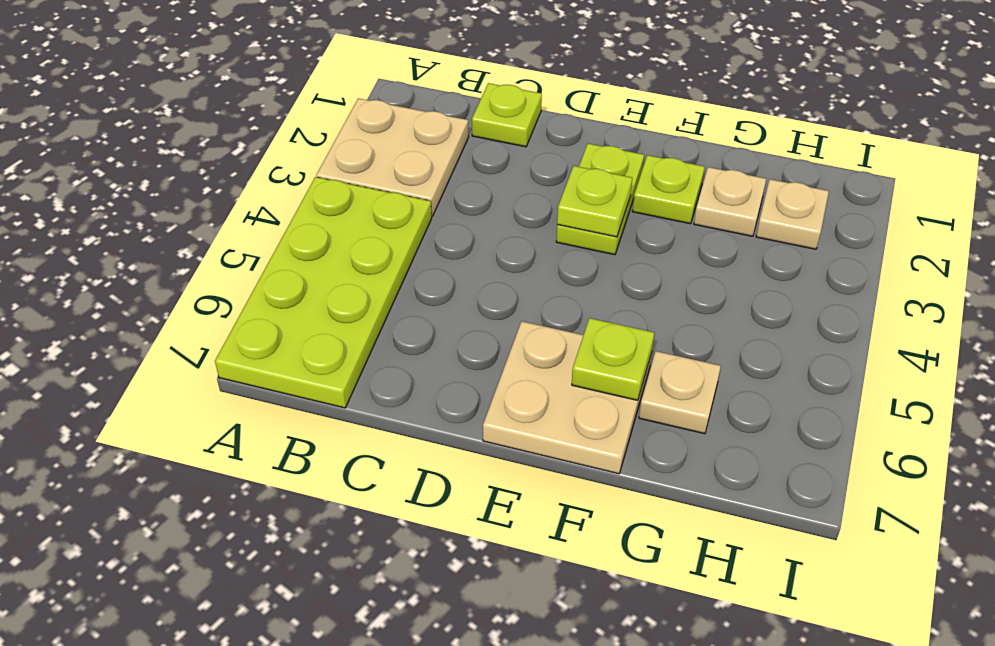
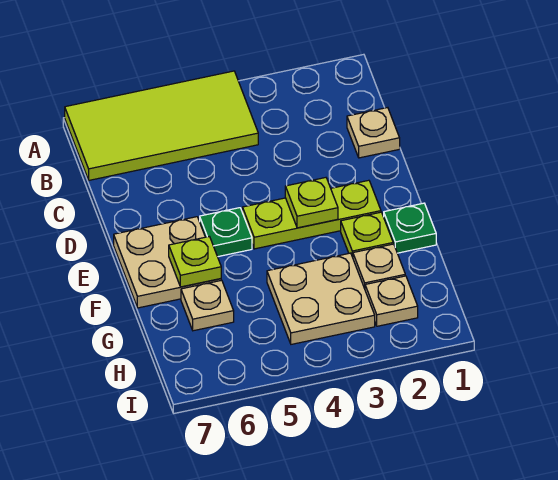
tan plate A2:B3 level 1 -> tan plate G3:H4 level 1
lime plate A4:B7 level 1 -> lime tile A4:B7 level 1
lime plate C1 level 1 -> tan plate C1 level 1
lime plate E2:E3 level 1 -> lime plate E2:E4 level 1
none -> green plate E5 level 1
none -> green plate F1 level 1

